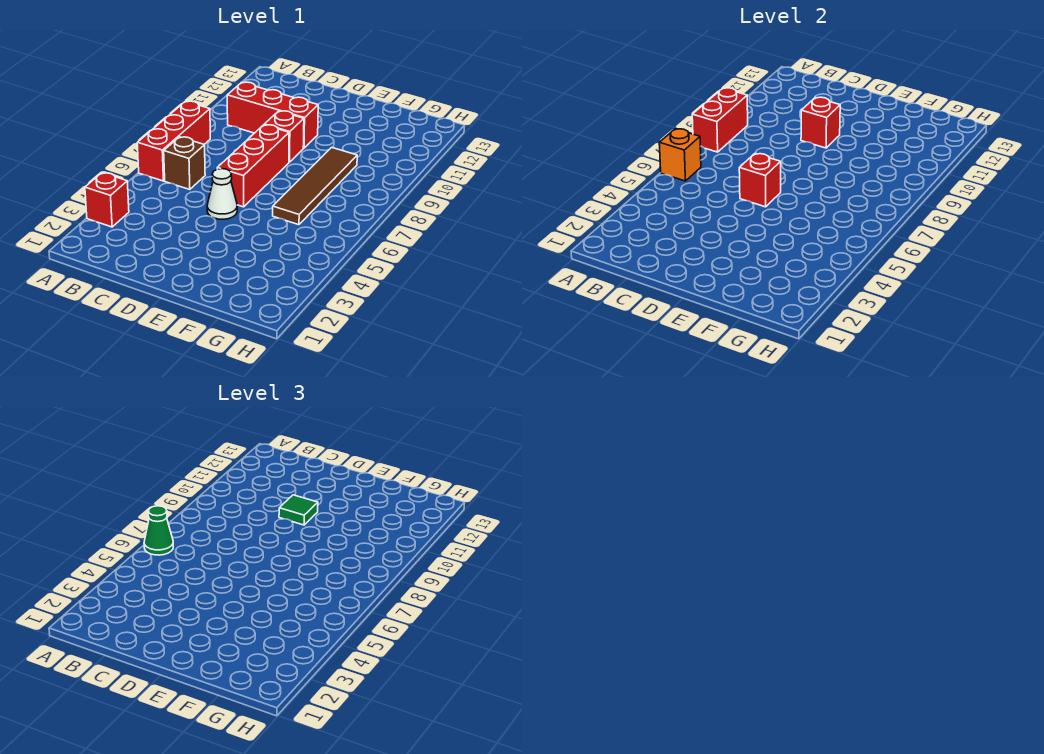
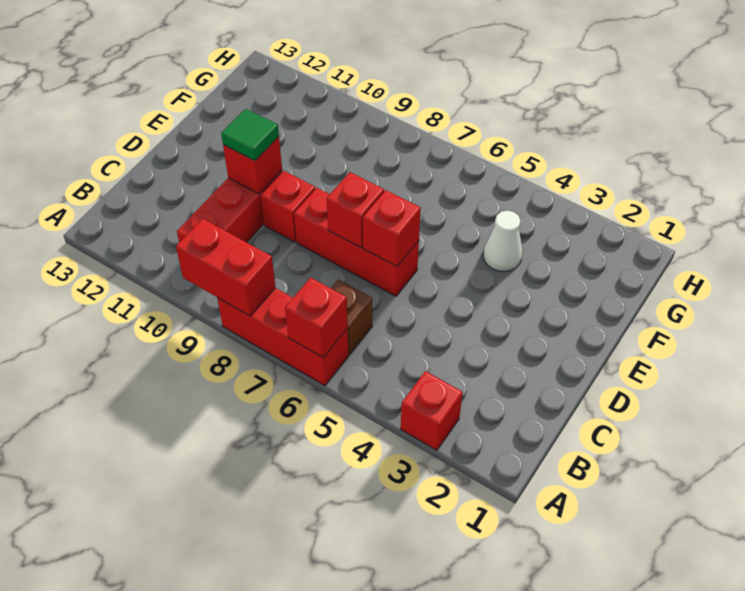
orange brick A6 level 2 -> red brick A6 level 2
green cone A6 level 3 -> none
white cone D5 level 1 -> white cone F4 level 1
none -> red brick D7 level 2
brown tile F6:F9 level 1 -> none

